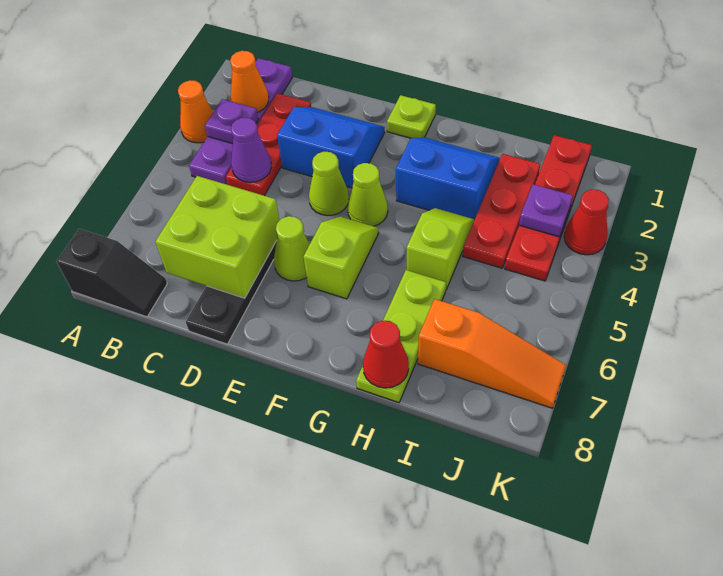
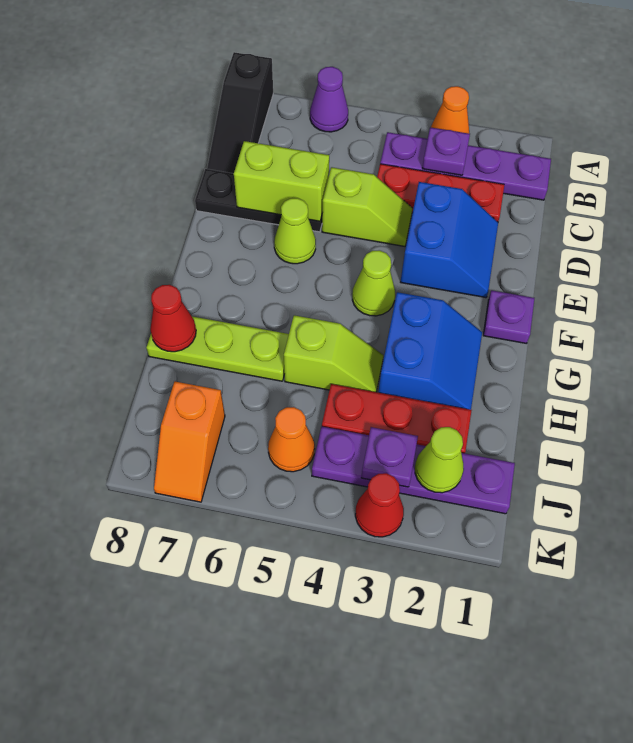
black slope A8:B8 level 1 top A -> black slope A8:C8 level 1 top A
orange cone B2 level 2 -> orange cone J5 level 1
purple cone C4 level 2 -> purple cone A6 level 1
lime brick C6:D7 level 2 -> lime brick D6:D7 level 2
lime cone E4 level 1 -> lime cone J2 level 2
lime plate F1 level 1 -> purple plate F1 level 1
lime slope F5:F6 level 1 top 6 -> lime slope D4:D5 level 1 top 5
orange slope I7:K7 level 1 top I -> orange slope J7:K7 level 1 top J
red plate J1:J4 level 1 -> purple plate J1:J4 level 1

